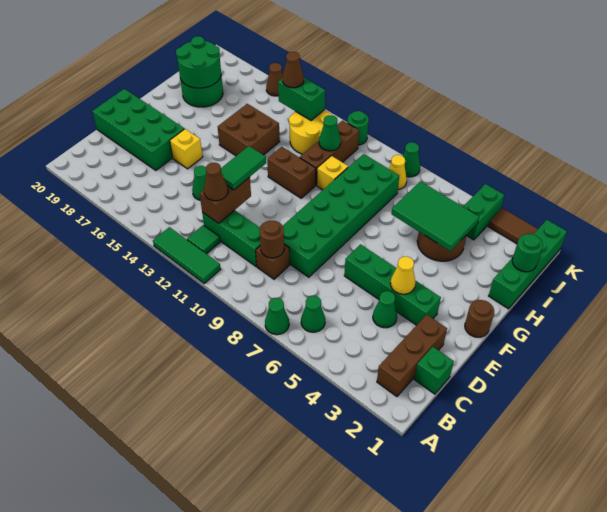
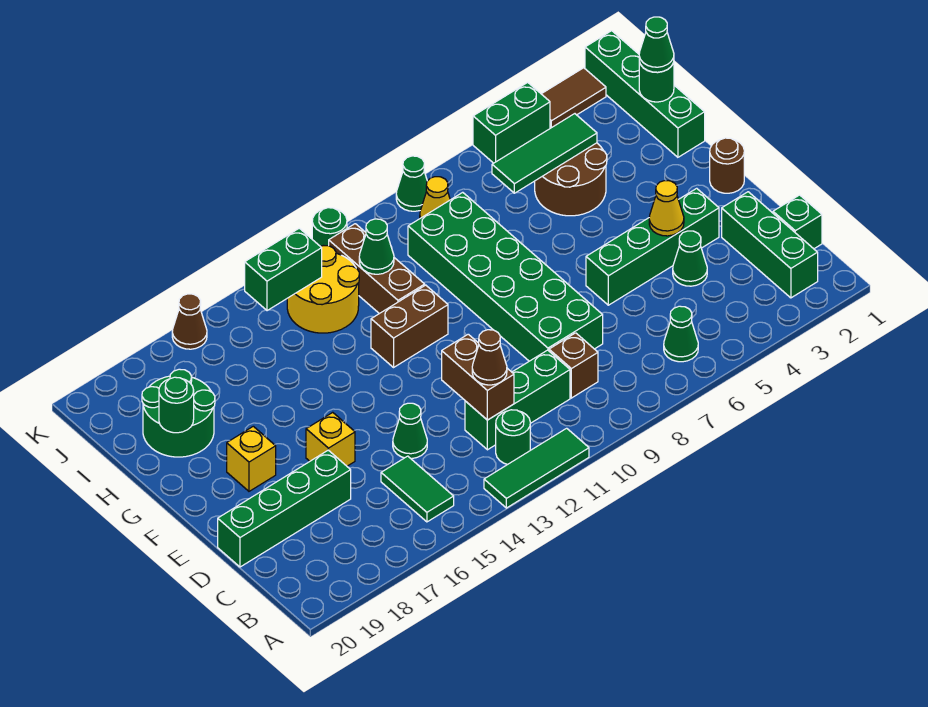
green cone A7 level 1 -> green cone I1 level 3
brown brick B2:D2 level 1 -> green brick B2:D2 level 1
green tile B12 level 1 -> green round brick B12 level 1
brown round brick C9 level 2 -> none
green tile D12:E12 level 3 -> green tile B15:C15 level 1
green brick D17:E20 level 1 -> green brick D17:D20 level 1
brown brick G14:H15 level 1 -> none
green tile H4:I6 level 2 -> green tile I4:I6 level 2
yellow brick H10 level 1 -> yellow brick F18 level 1
green round brick H18:I19 level 2 -> green round brick H19 level 2
green brick J4:K4 level 1 -> green brick K4:K5 level 1
brown cone J14 level 3 -> none

